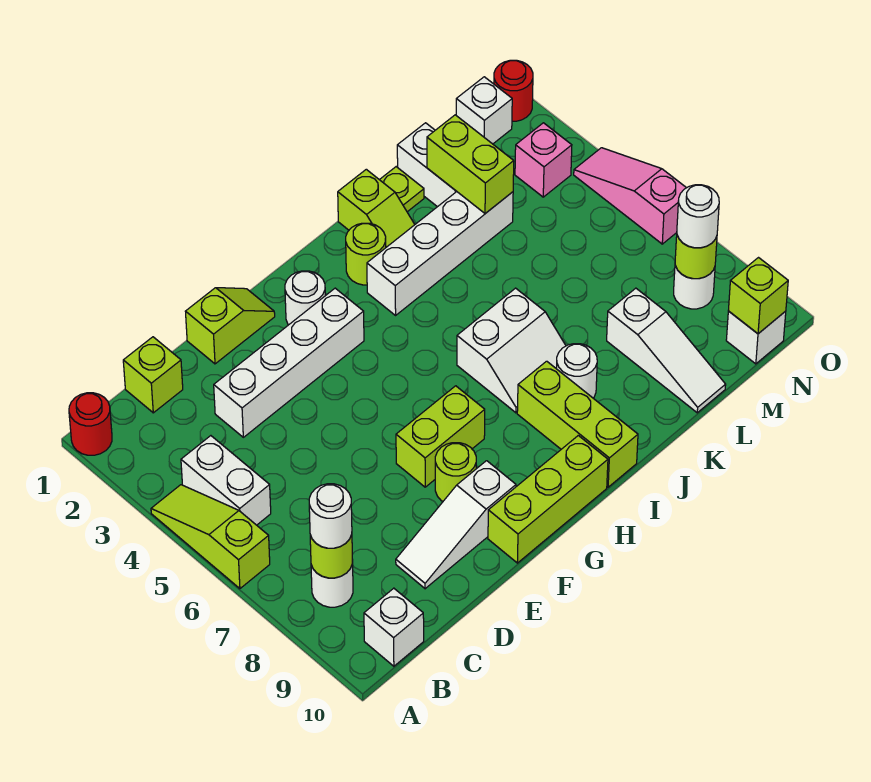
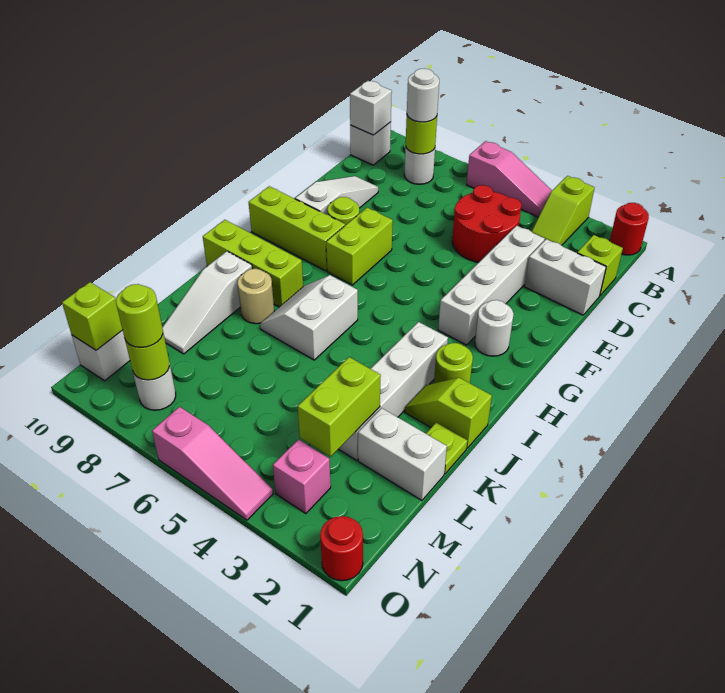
lime slope A4:A6 level 1 top 6 -> pink slope A4:A6 level 1 top 6
white brick B4:B5 level 1 -> white brick D1:D2 level 1
none -> red round brick C4:D5 level 1
lime slope E1:F1 level 1 top E -> lime slope A3:B3 level 1 top A
lime brick F10:H10 level 1 -> lime brick G8:G10 level 1
white round brick J8 level 1 -> tan round brick J8 level 1
lime brick L2:L3 level 2 -> lime brick L3:M3 level 2
white slope L8:L10 level 1 top 8 -> white slope J9:L9 level 1 top J
white brick N1 level 1 -> white brick B10 level 2
white round brick N8 level 3 -> lime round brick N8 level 3

